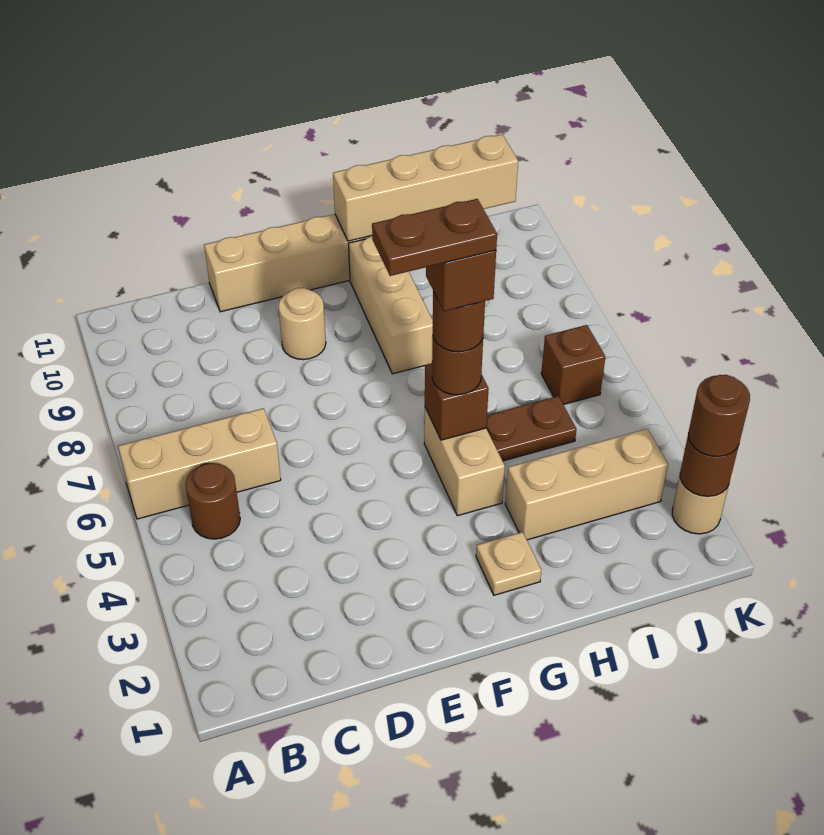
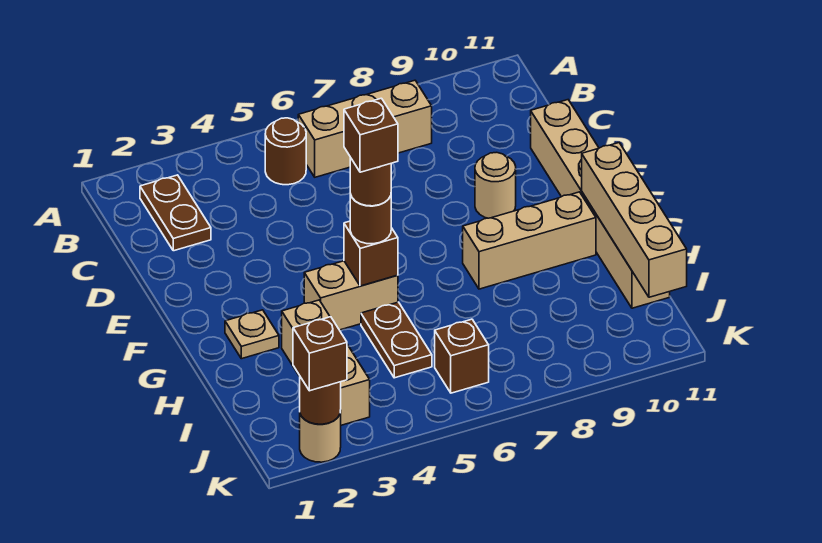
tan brick A6:C6 level 1 -> tan brick B6:B8 level 1
brown plate F5:G5 level 6 -> brown plate B2:C2 level 1
brown round brick K2 level 3 -> brown brick K2 level 3

